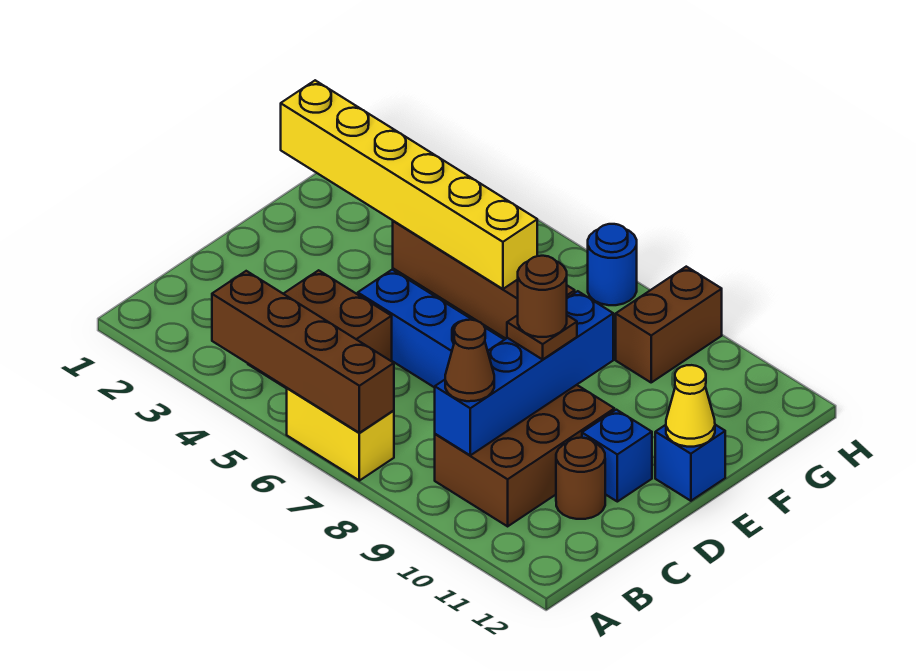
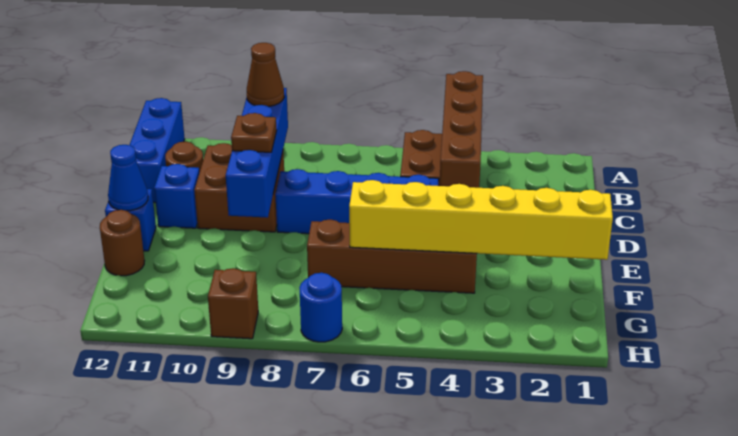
brown brick A4:A7 level 2 -> brown brick A4:D4 level 2
yellow brick A6:A7 level 1 -> none
none -> blue brick A12:C12 level 1
brown brick B9:D10 level 1 -> brown brick C9:D10 level 1
brown round brick D9 level 4 -> brown round brick F12 level 1
yellow cone E12 level 2 -> blue cone E12 level 2
brown brick G9:H9 level 1 -> brown brick H9 level 1

